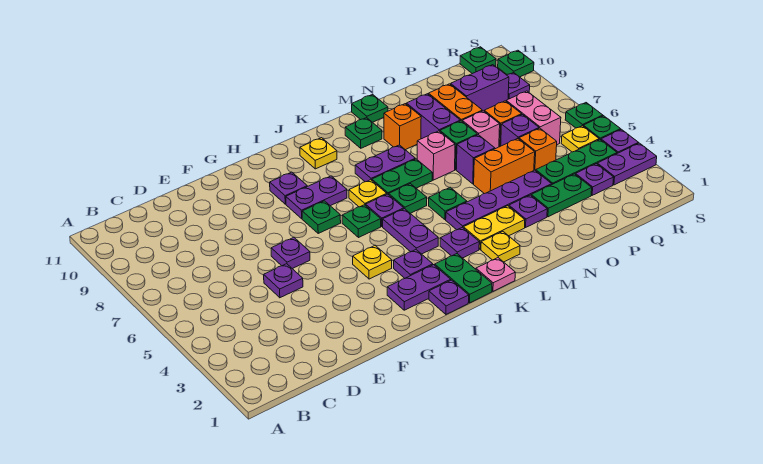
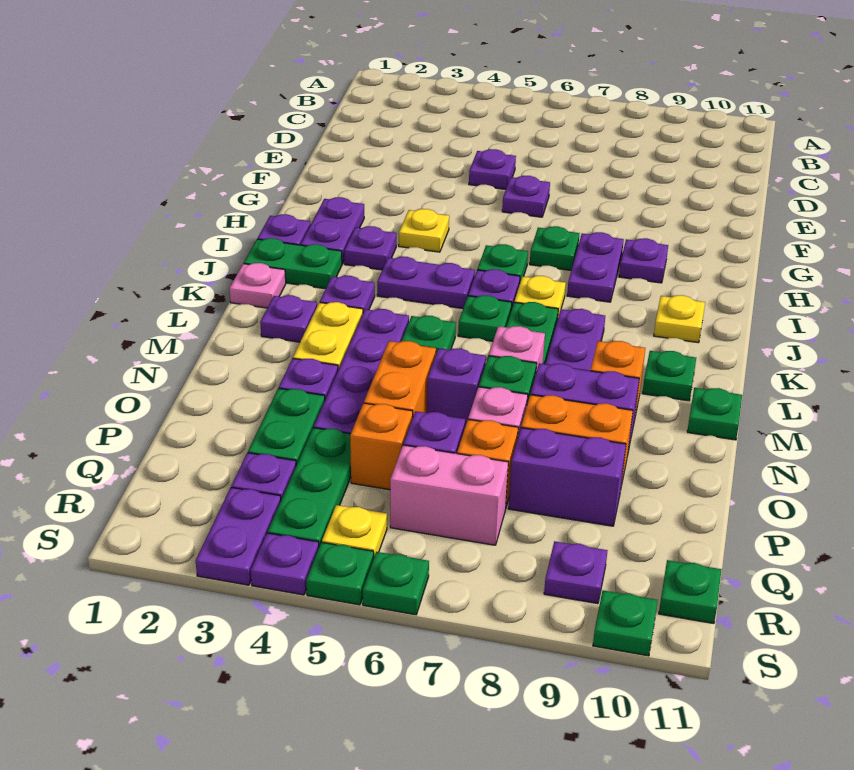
yellow plate L2 level 1 -> purple plate L2 level 1
purple brick P9:Q9 level 1 -> purple brick P8:P9 level 1

